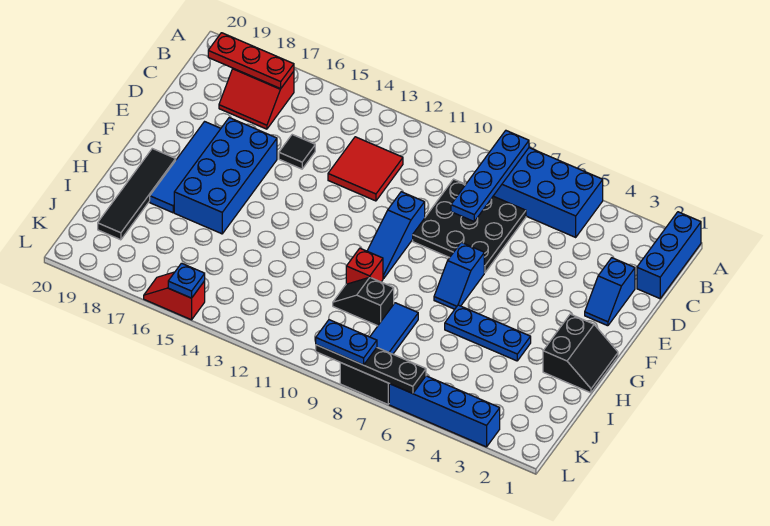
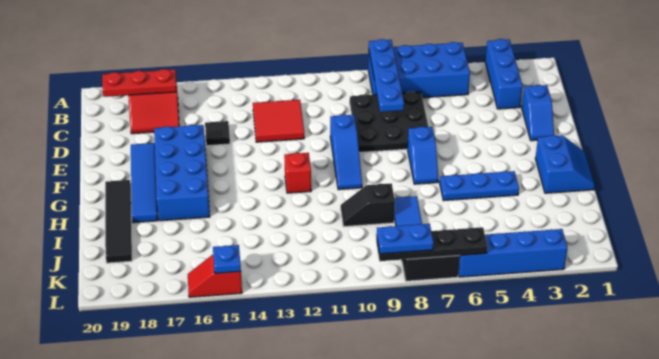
blue brick A1:C1 level 1 -> blue brick A3:C3 level 1
black slope G1:H2 level 1 top 2 -> blue slope G1:H2 level 1 top 2
red brick H10 level 1 -> red brick G12 level 1

